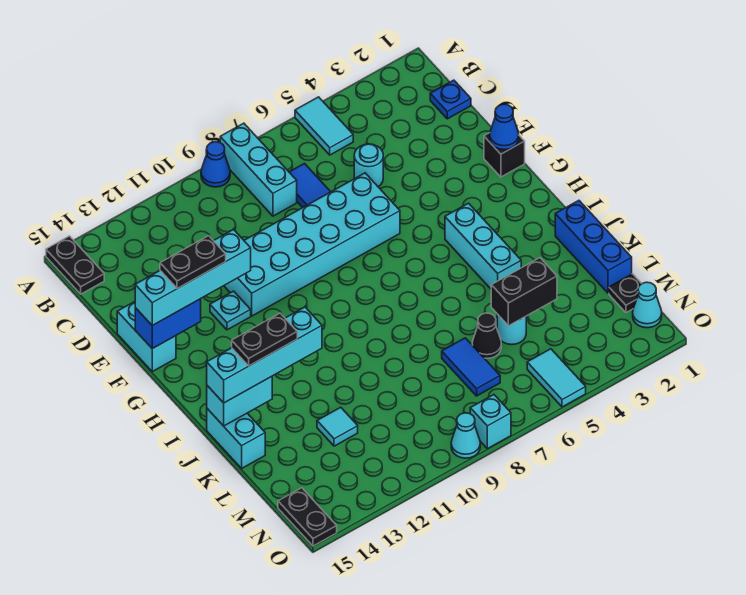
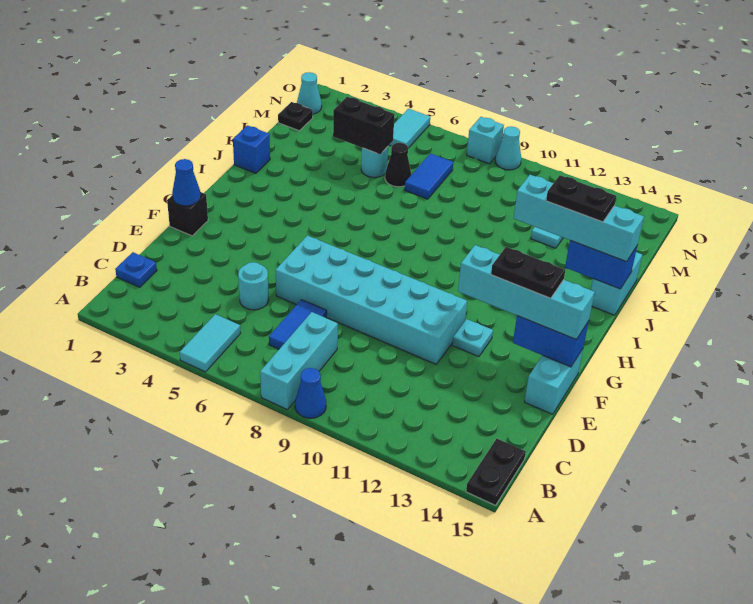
cyan brick H4:J4 level 1 -> none
blue brick J1:L1 level 1 -> blue brick J1 level 1
cyan brick J14:J15 level 2 -> blue brick J14:J15 level 2
black plate N15:O15 level 1 -> none

